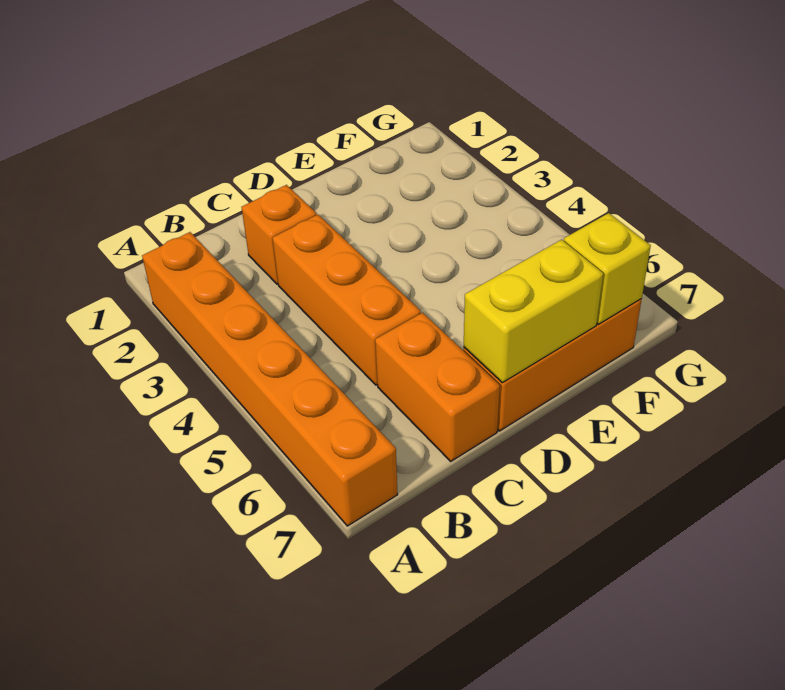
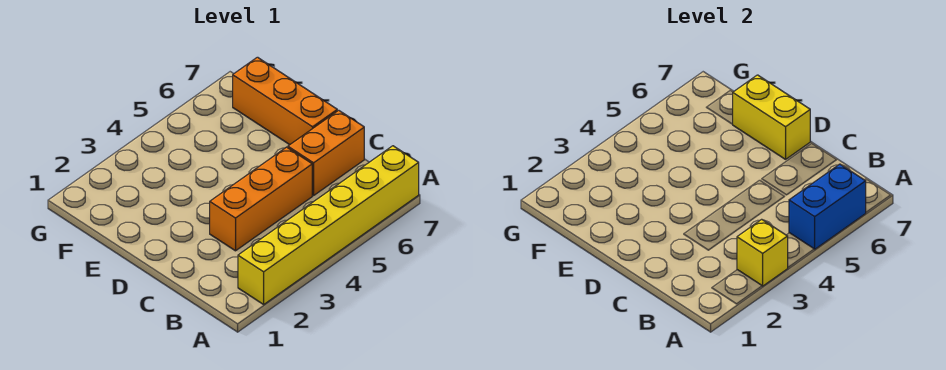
orange brick A2:A7 level 1 -> yellow brick A2:A7 level 1
none -> blue brick A5:A6 level 2
orange brick C2 level 1 -> none
yellow brick F7 level 2 -> yellow brick A3 level 2

